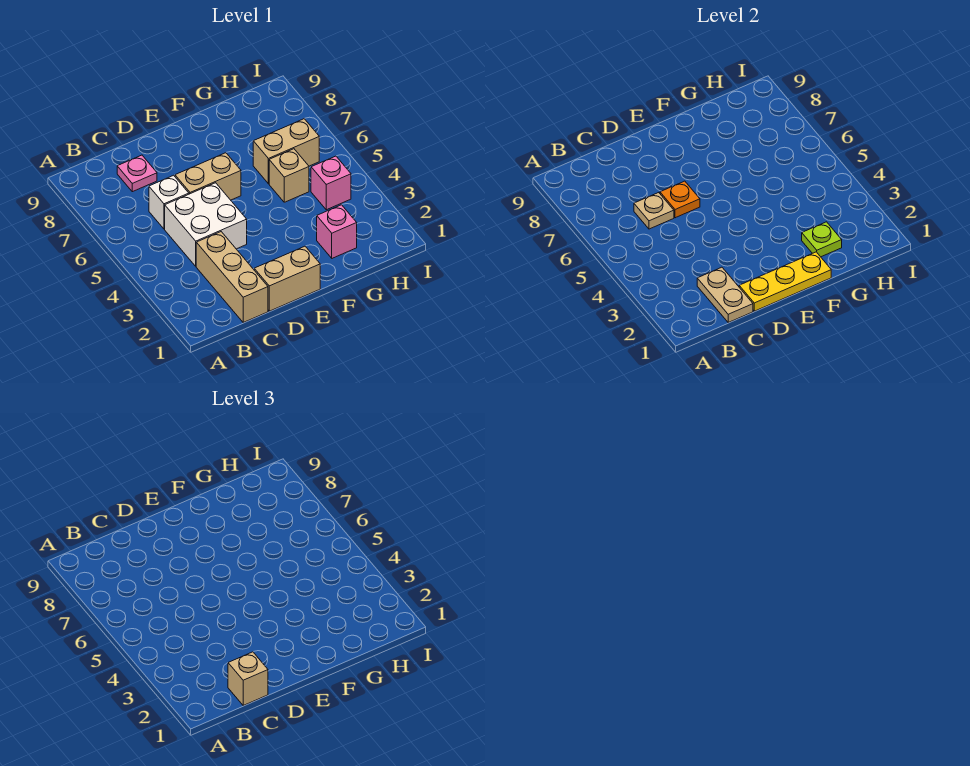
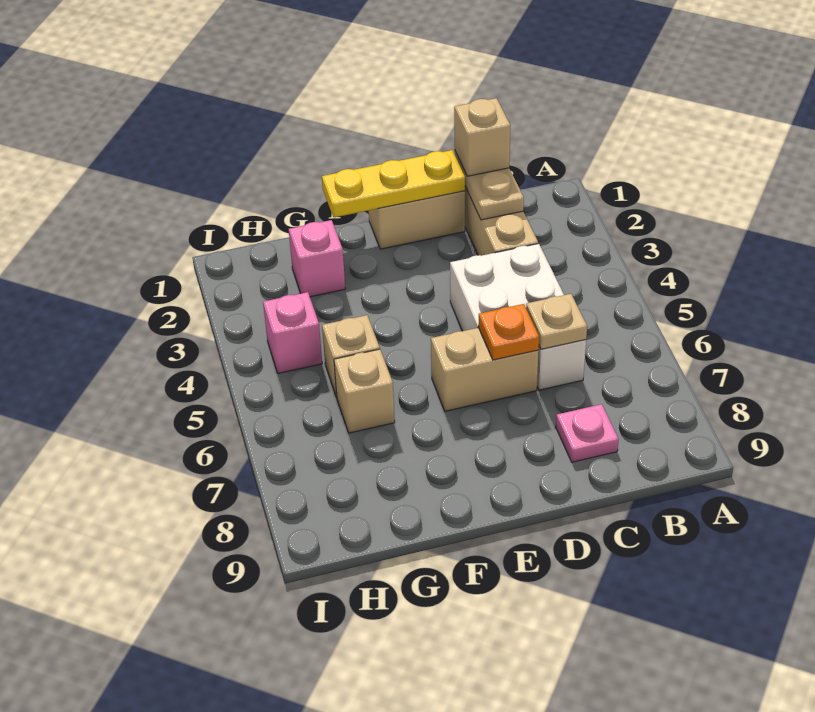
lime plate G2 level 2 -> none
tan brick G6:H6 level 1 -> tan brick G6 level 1

